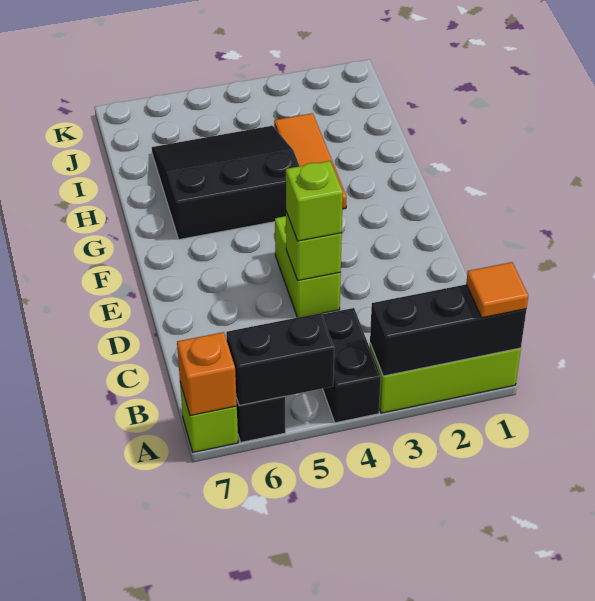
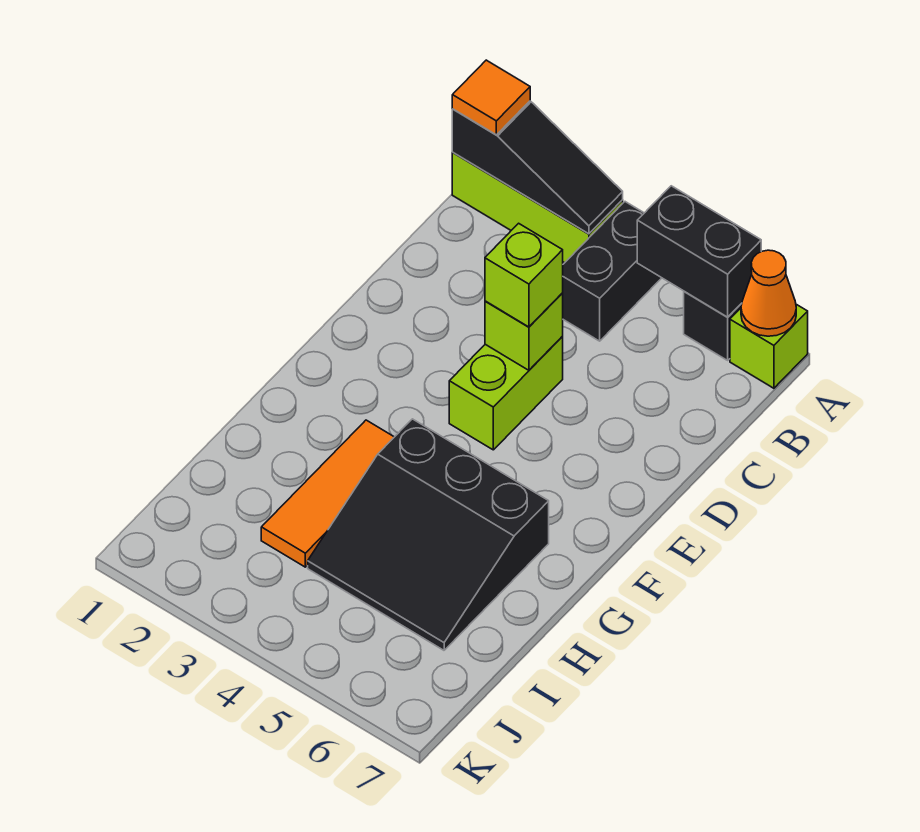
black brick A1:A3 level 2 -> black slope A1:A3 level 2 top 1
orange brick A7 level 2 -> orange cone A7 level 2

